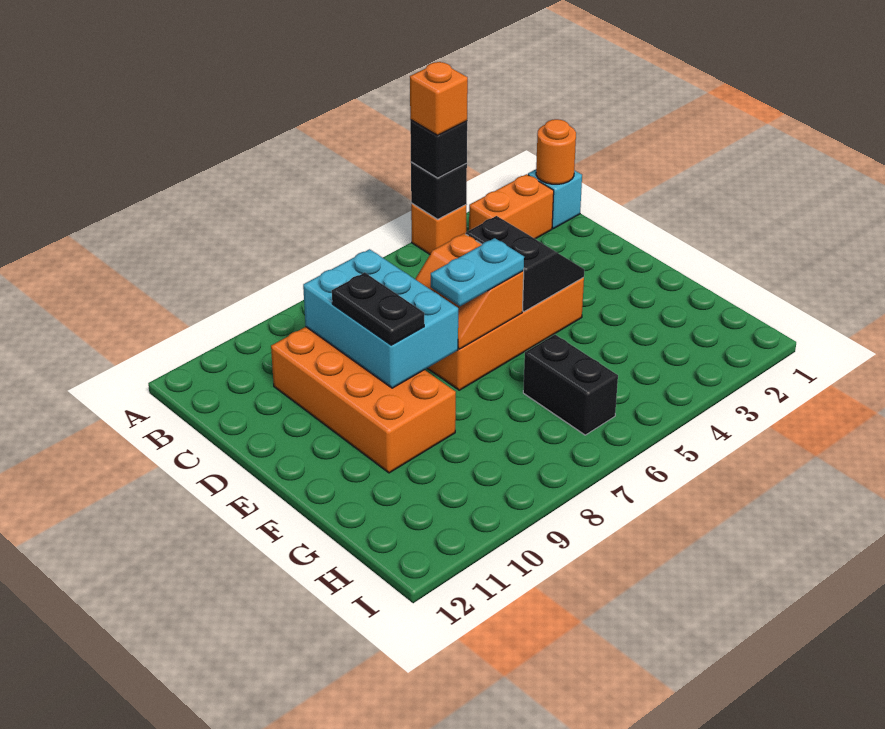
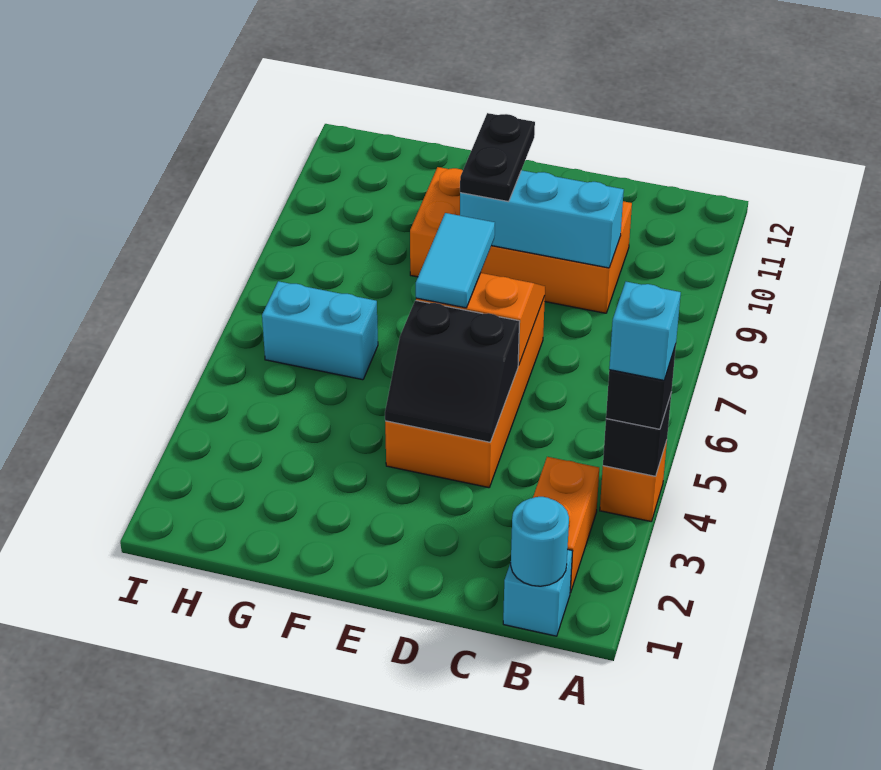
orange brick A4 level 4 -> cyan brick A4 level 4
orange round brick B1 level 2 -> cyan round brick B1 level 2
cyan brick C8:E9 level 2 -> cyan brick C9:E9 level 2
black plate D9:E9 level 3 -> black plate E9:E10 level 3
cyan plate E6:E7 level 3 -> cyan tile E6:E7 level 3
black brick G6:H6 level 1 -> cyan brick G6:H6 level 1

